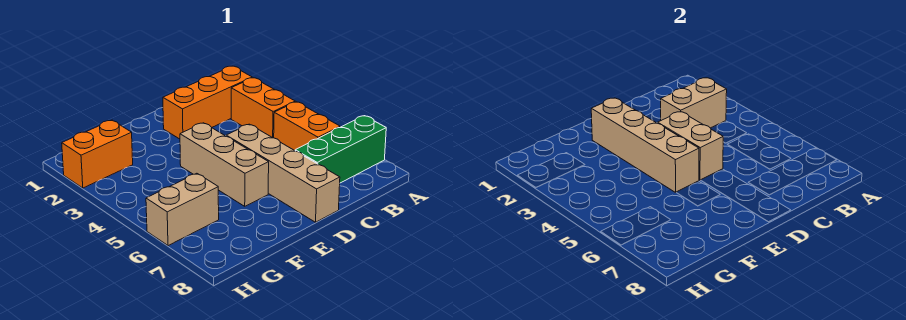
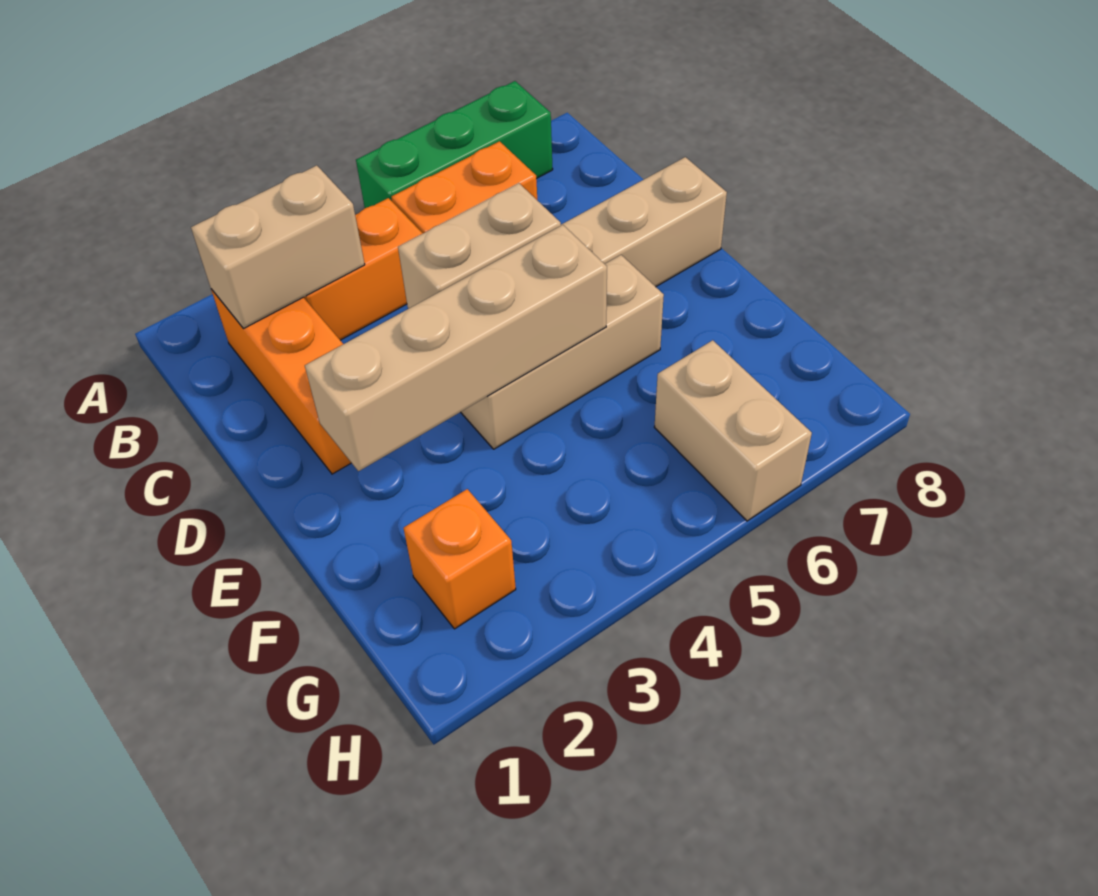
green brick A7:C7 level 1 -> green brick A5:A7 level 1
tan brick B3:C3 level 2 -> tan brick B2:B3 level 2
orange brick G2:H2 level 1 -> orange brick G2 level 1

